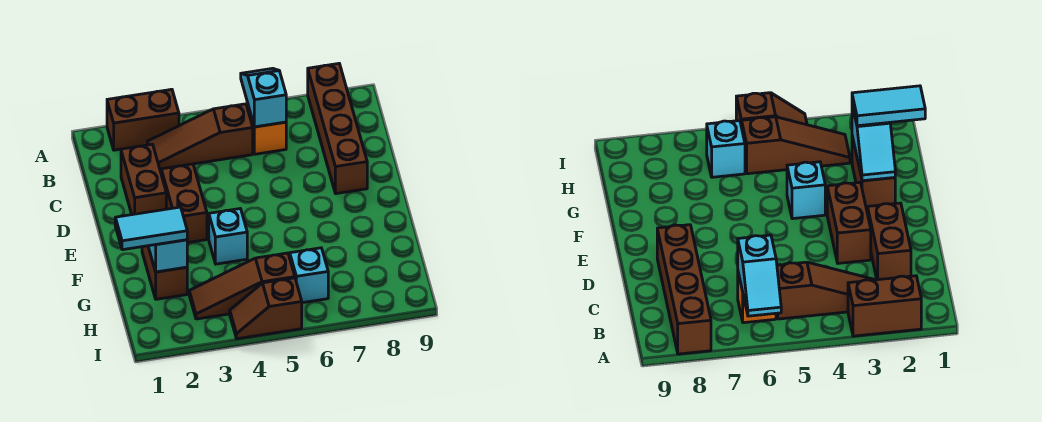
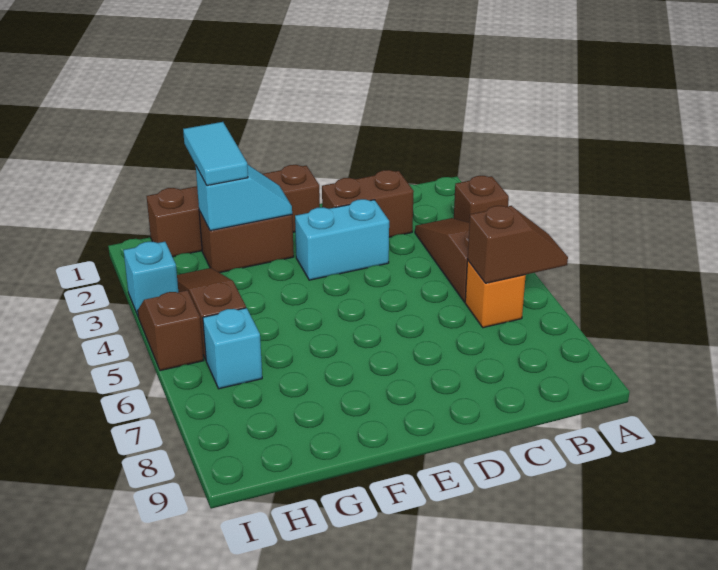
brown brick A2:A3 level 1 -> brown brick A3 level 1
cyan slope A6:B6 level 2 top B -> brown slope A6:B6 level 2 top B
brown brick A8:D8 level 1 -> brown brick E1:H1 level 1
brown brick D3:E3 level 1 -> cyan brick D3:E3 level 1
cyan brick F4 level 1 -> cyan brick I3 level 1

